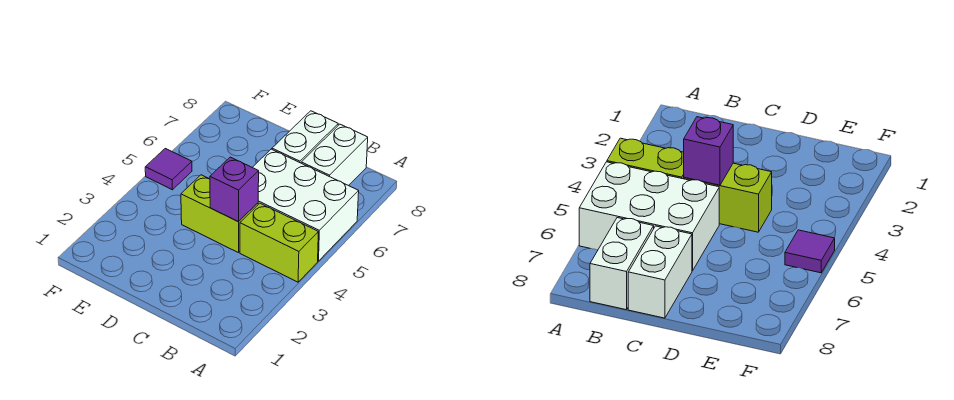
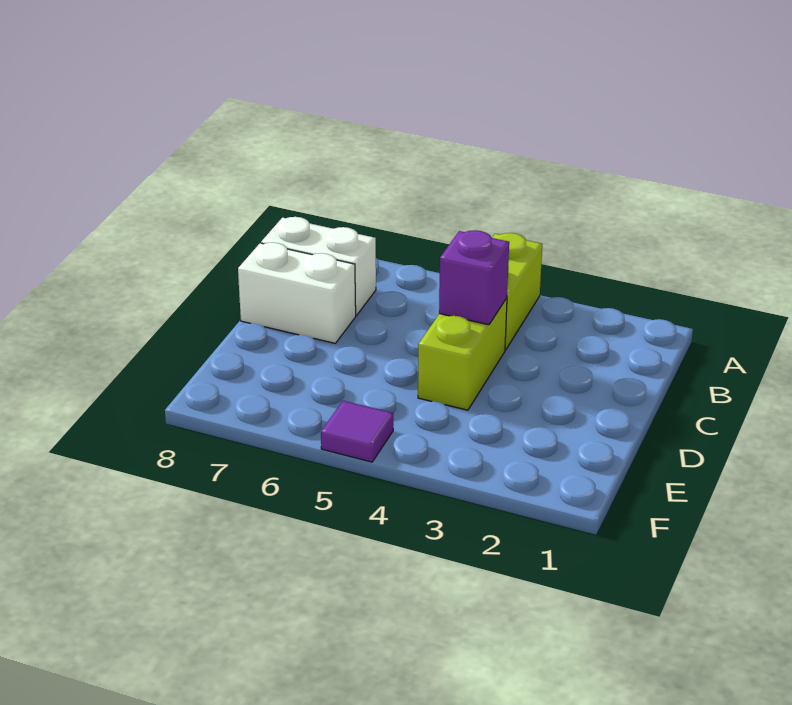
white brick A5:C6 level 1 -> none

